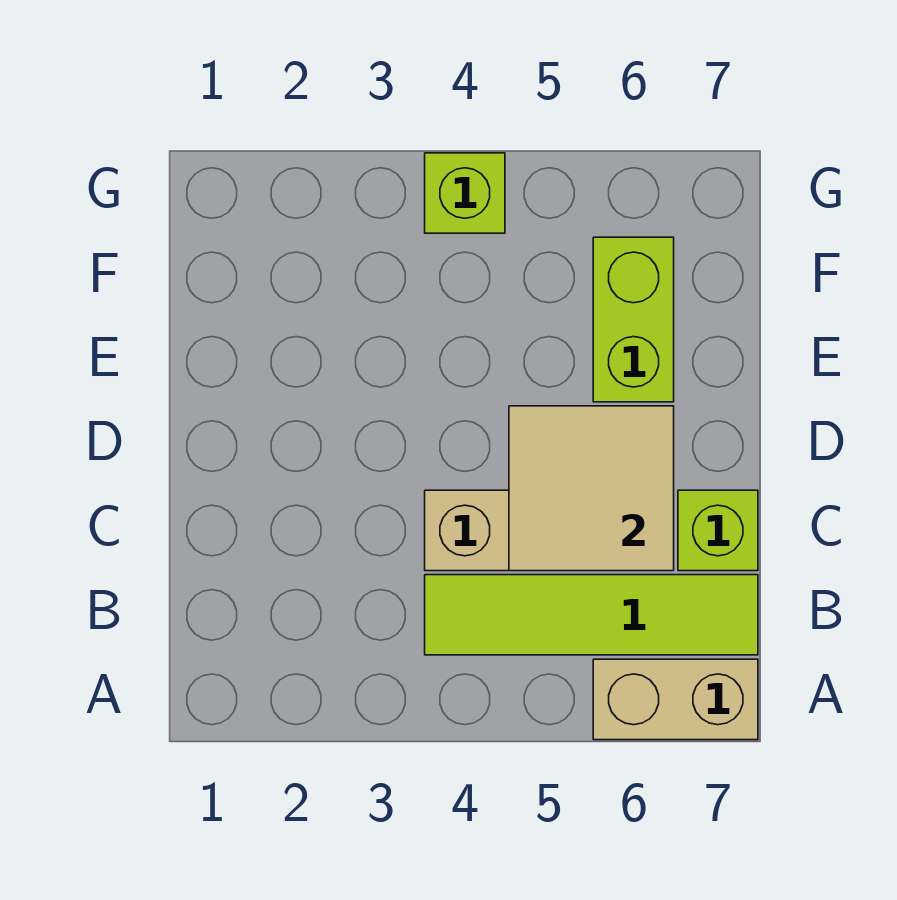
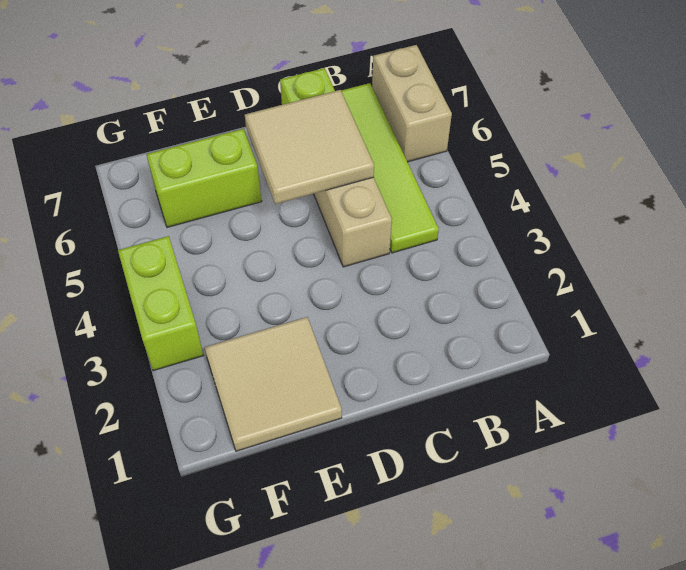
none -> tan tile E1:F2 level 1
lime brick G4 level 1 -> lime brick G3:G4 level 1

